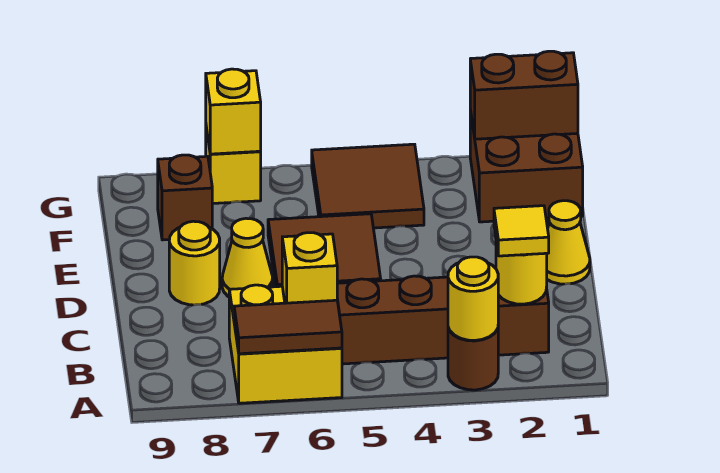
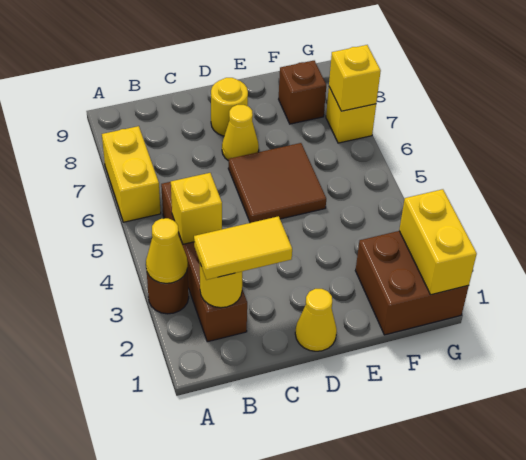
yellow round brick A3 level 2 -> yellow cone A3 level 2
yellow brick A6:B7 level 1 -> yellow brick A6:A7 level 1
brown tile A6:A7 level 2 -> none
yellow tile B2 level 3 -> yellow tile B2:C2 level 3
yellow brick B6 level 2 -> yellow brick B4 level 2
brown tile F4:G5 level 1 -> none
brown brick G1:G2 level 2 -> yellow brick G1:G2 level 2

